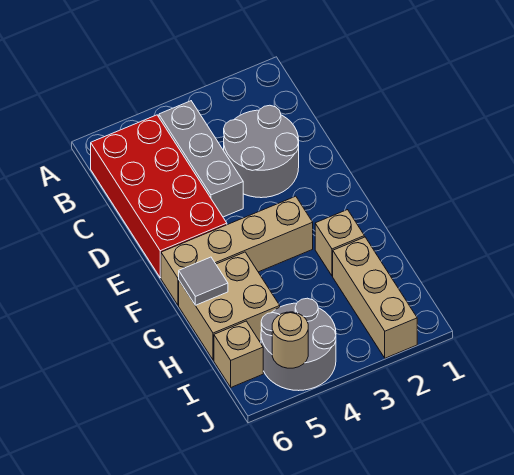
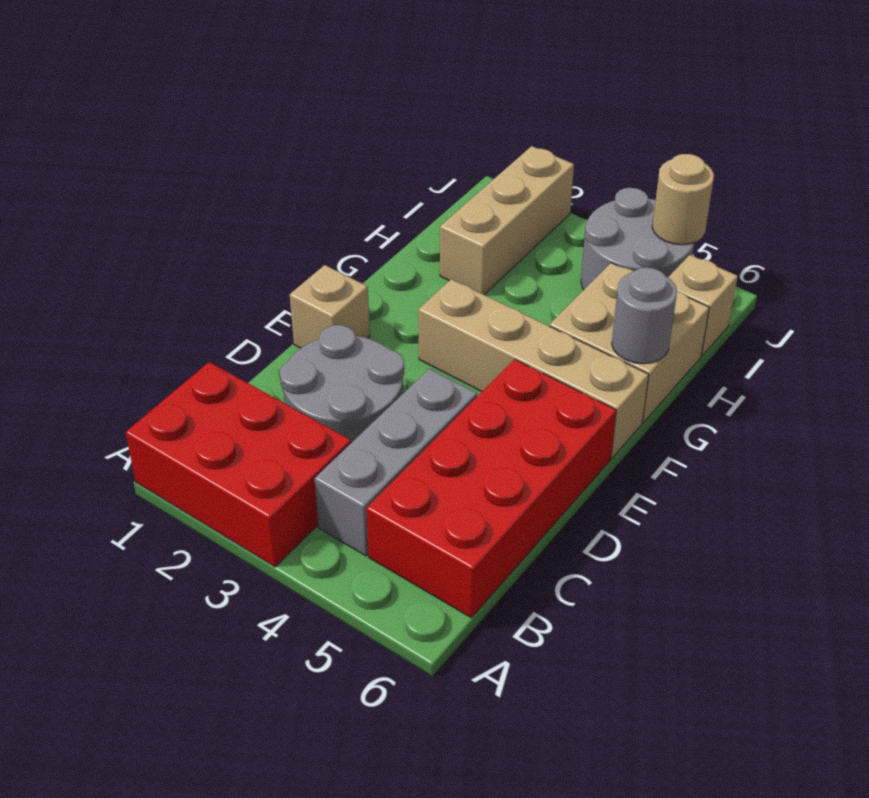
none -> red brick A1:B3 level 1
tan brick G2 level 1 -> tan brick E1 level 1
grey tile G6 level 2 -> grey round brick G6 level 2

